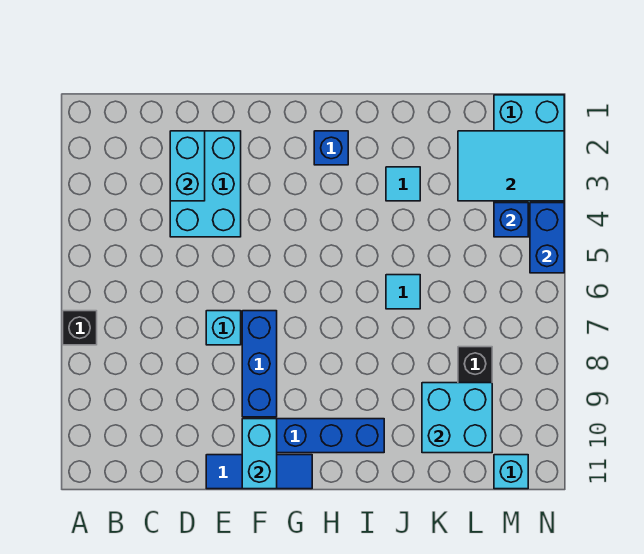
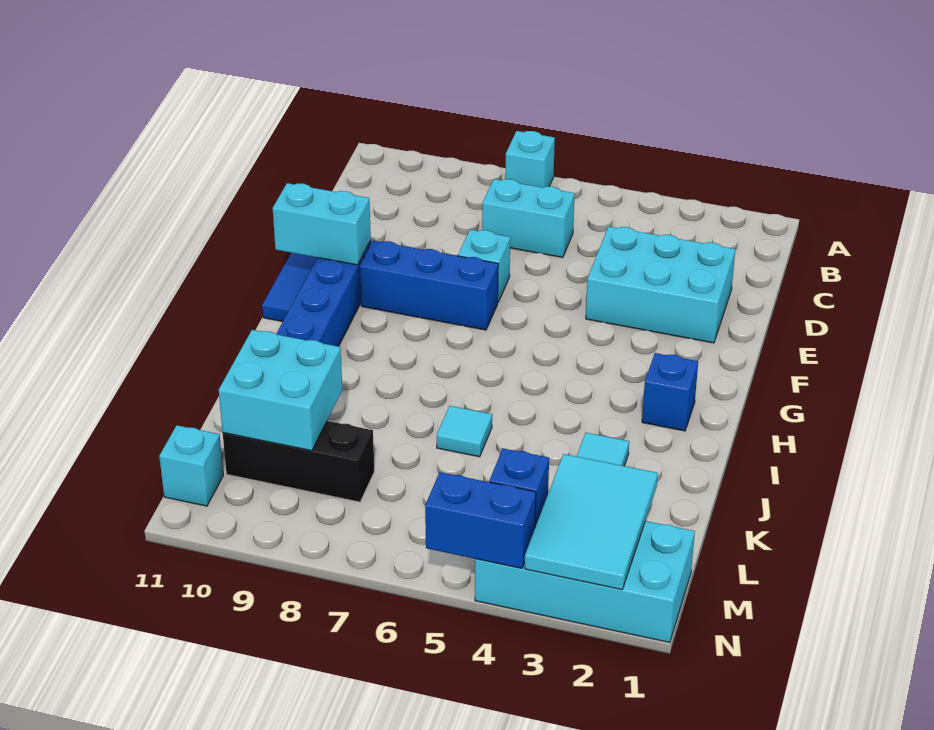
black brick A7 level 1 -> cyan brick A7 level 1
cyan brick D2:D3 level 2 -> cyan brick C6:C7 level 1

